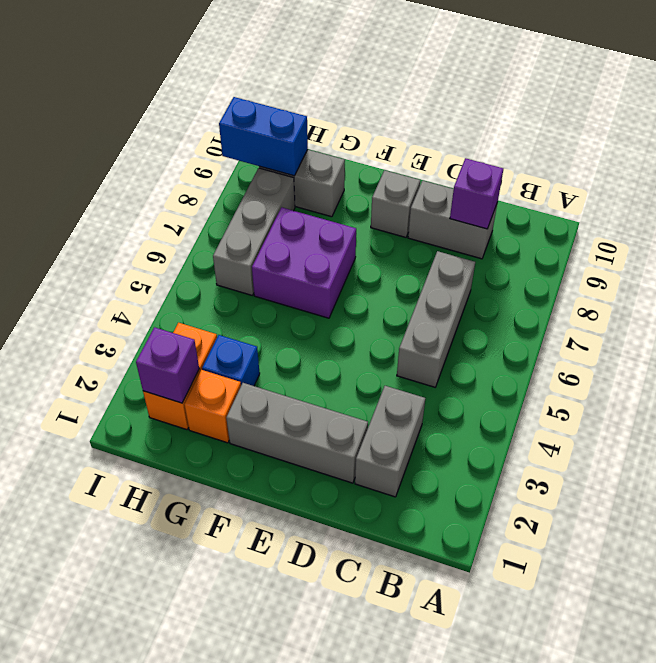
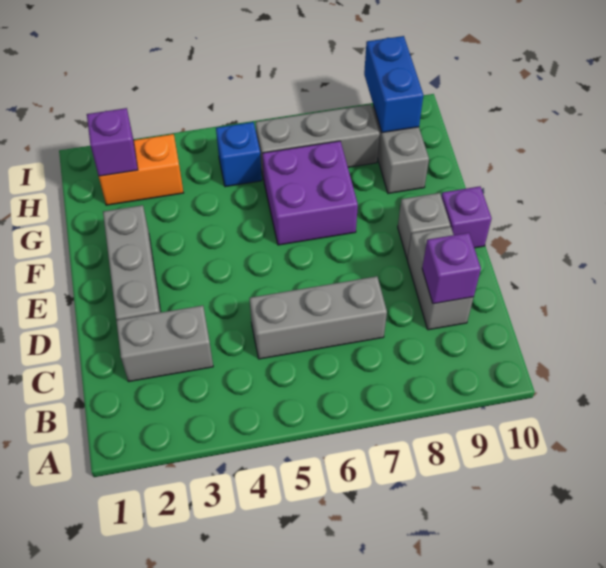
none -> purple brick E10 level 1
orange brick G2 level 1 -> none
blue brick G3 level 1 -> blue brick H5 level 1

